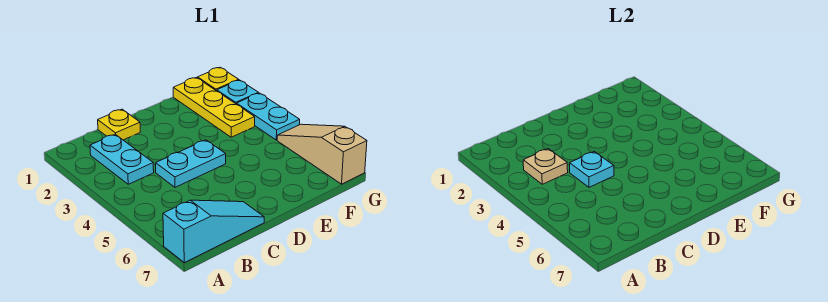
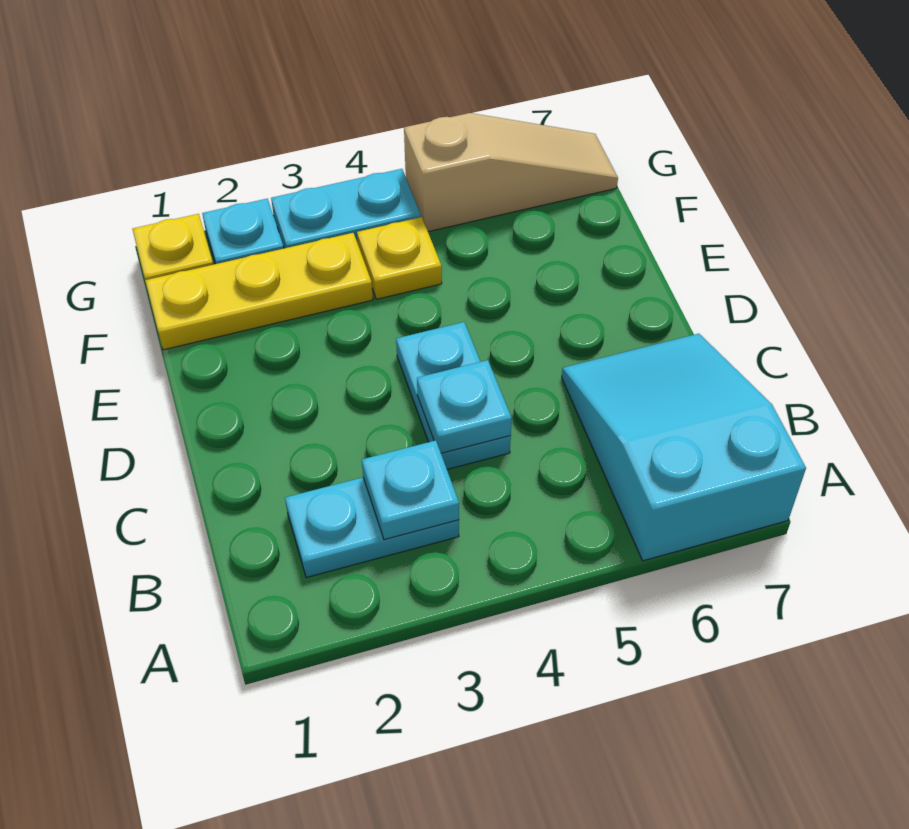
cyan slope A7:C7 level 1 top A -> cyan slope A6:C7 level 1 top A
tan plate B3 level 2 -> cyan plate B3 level 2
yellow plate C1 level 1 -> yellow plate F4 level 1
tan slope G5:G7 level 1 top 7 -> tan slope G5:G7 level 1 top 5

